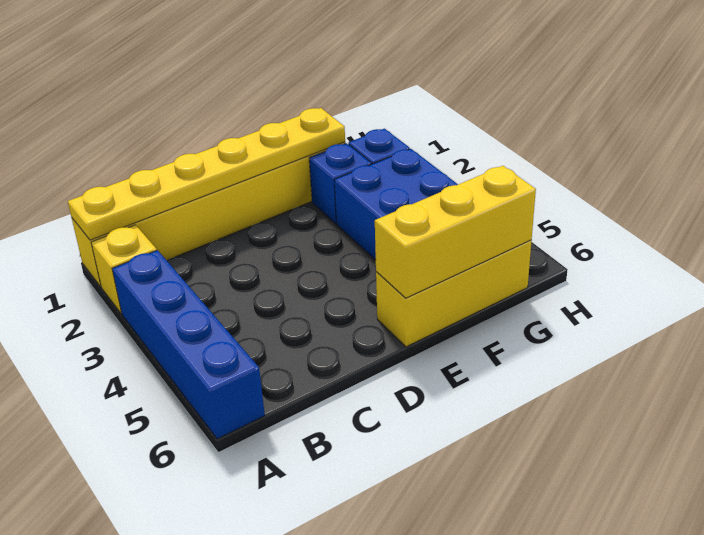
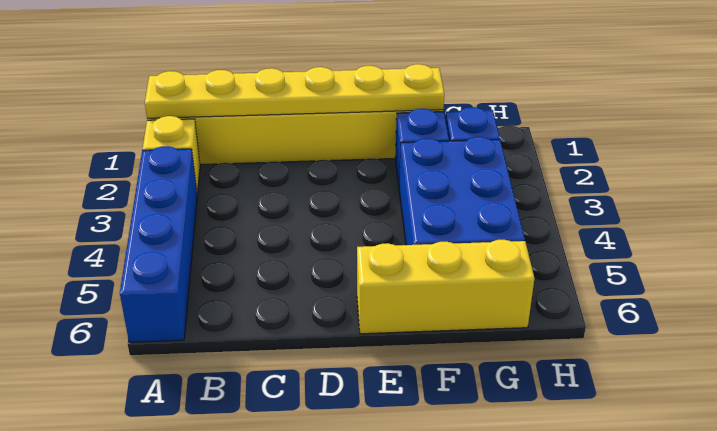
yellow brick E6:G6 level 2 -> none

